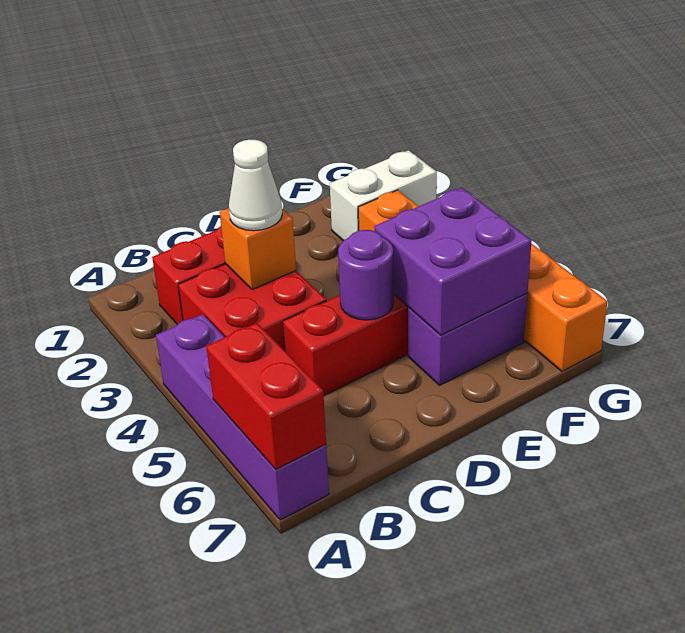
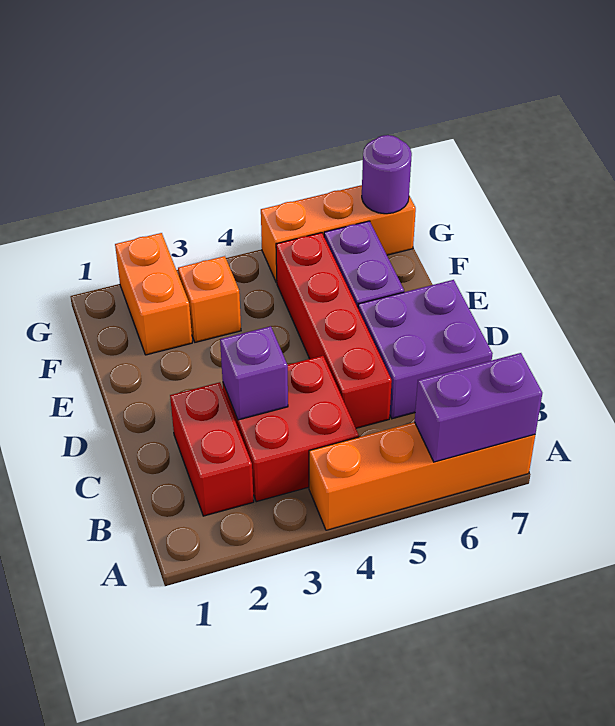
purple brick A4:A7 level 1 -> orange brick A4:A7 level 1
red brick A6:A7 level 2 -> purple brick A6:A7 level 2
orange brick C3 level 2 -> purple brick C3 level 2
white cone C3 level 3 -> none
purple round brick D5 level 2 -> purple round brick G7 level 2
purple brick E5:F6 level 2 -> purple brick C6:D7 level 1
white brick F2:G2 level 1 -> orange brick F2:G2 level 1

